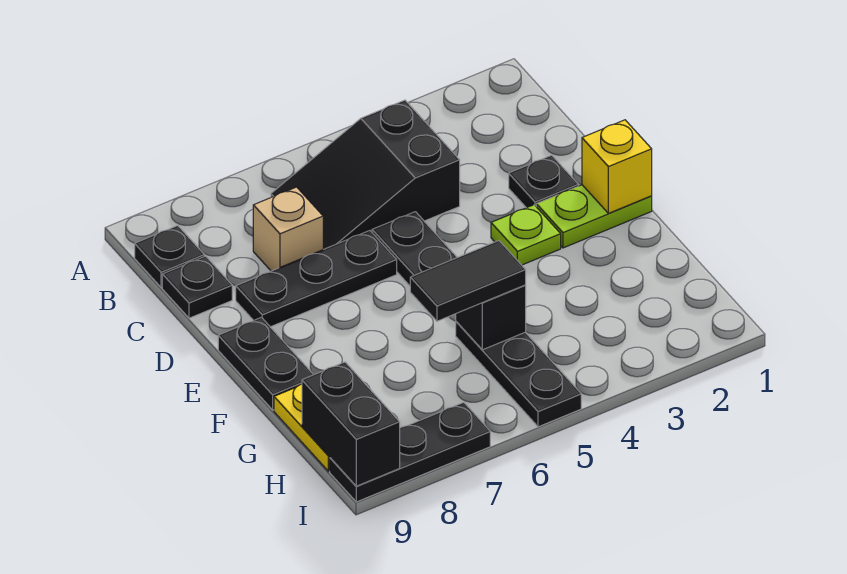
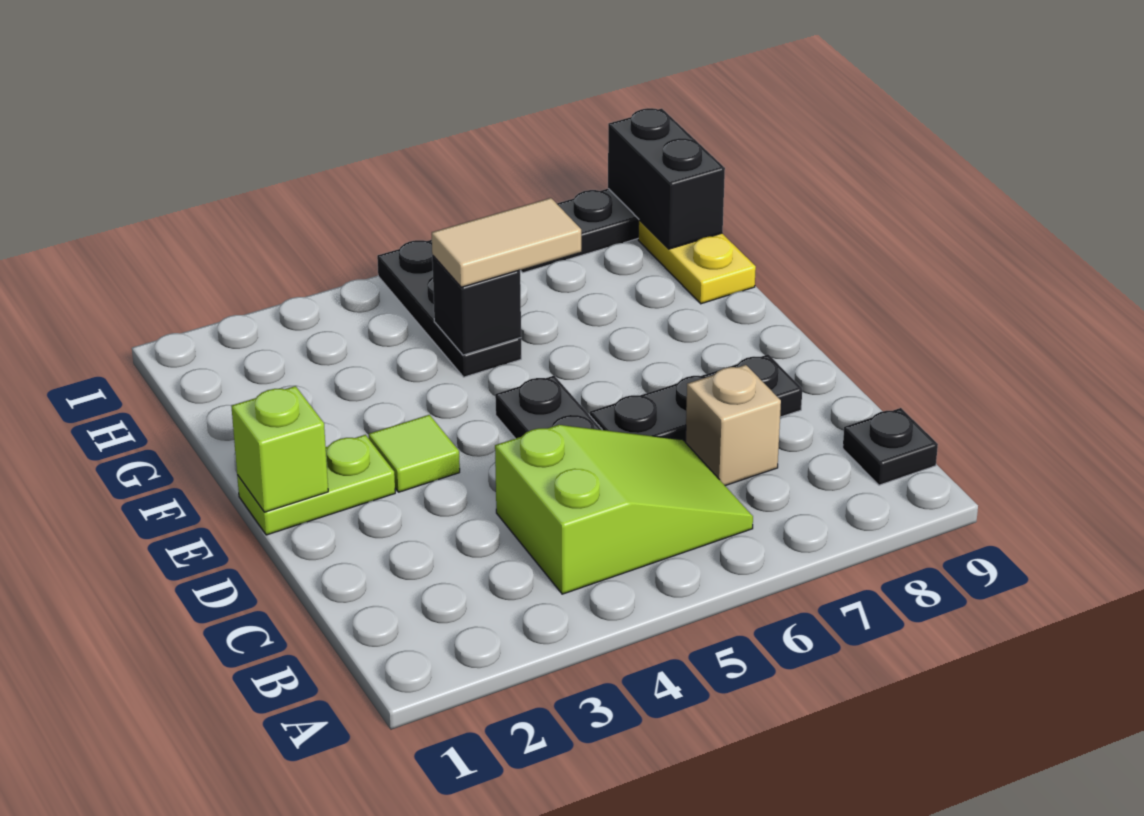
black slope B4:C6 level 1 top 4 -> lime slope B4:C6 level 1 top 4
black plate C9 level 1 -> none
black plate D2 level 1 -> none
yellow brick E1 level 2 -> lime brick E1 level 2
lime plate E3 level 1 -> lime tile E3 level 1
black plate E9:F9 level 1 -> none
black tile G5:G6 level 3 -> tan tile G5:G6 level 3

